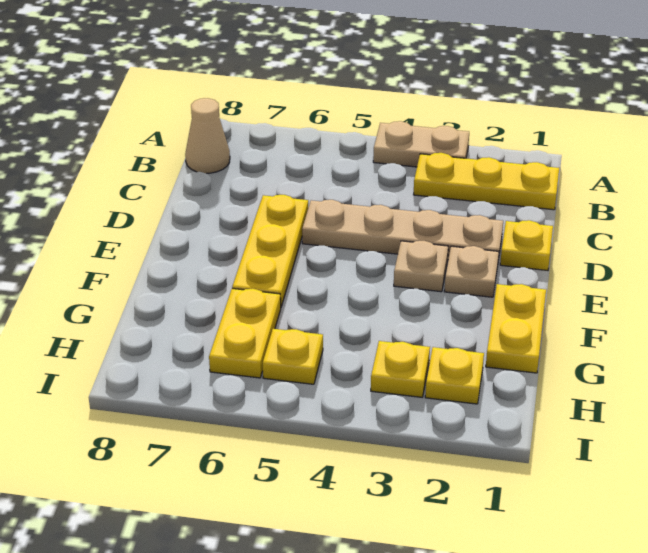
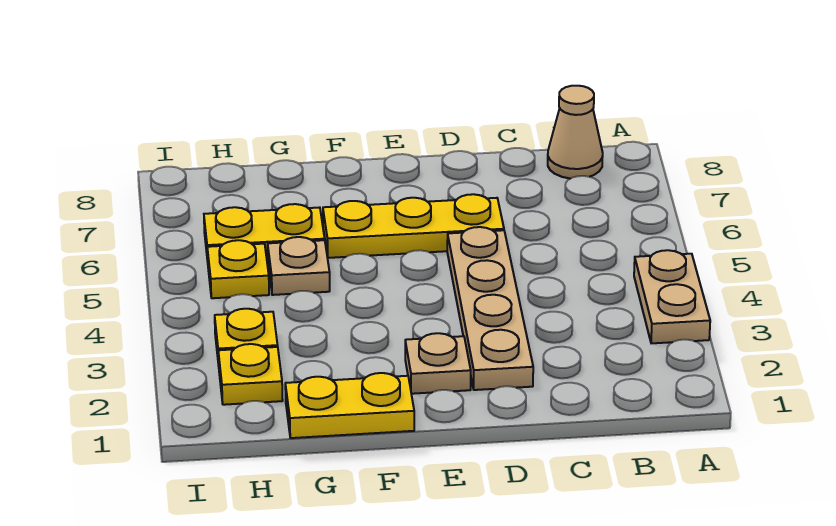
yellow plate B1:B3 level 1 -> none
yellow plate D1 level 1 -> none
tan plate E3 level 1 -> tan plate G5 level 1

